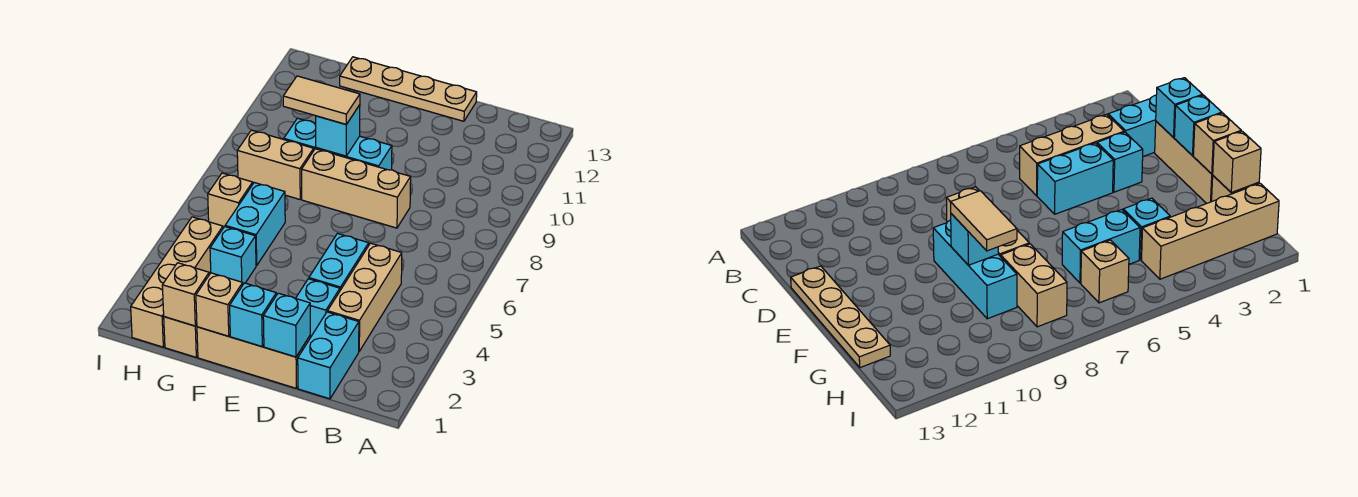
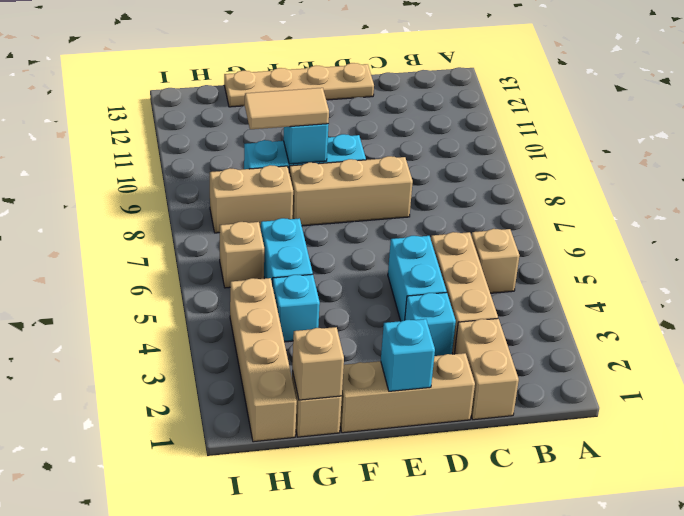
cyan brick C1:C2 level 1 -> tan brick C1:C2 level 1
cyan brick D1 level 2 -> none
tan brick F1 level 2 -> tan brick B5 level 1

